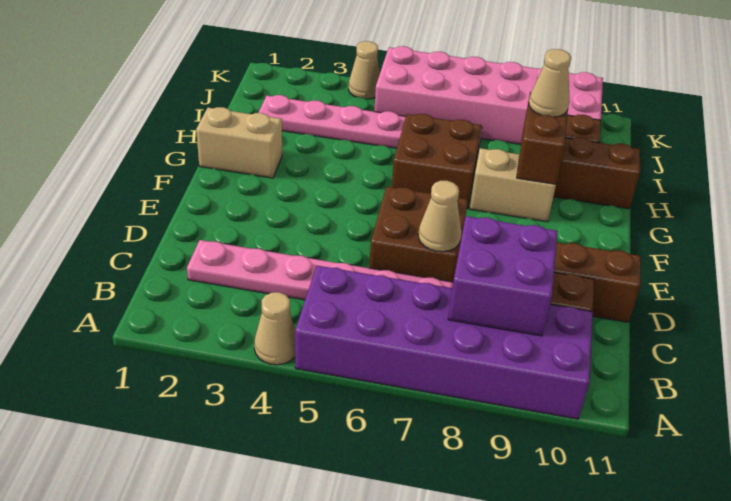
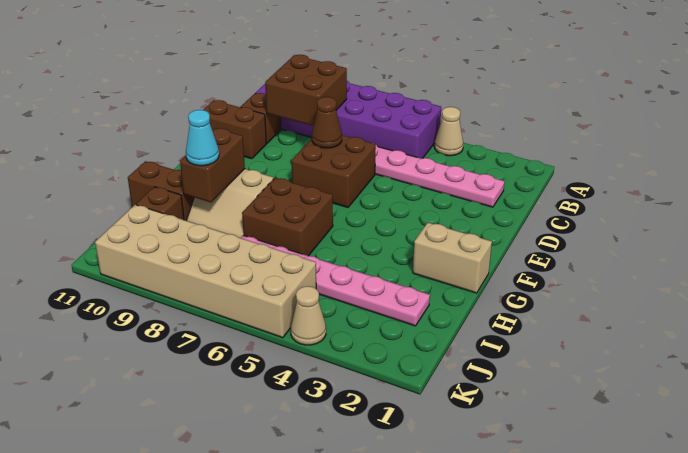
purple brick B8:C9 level 2 -> brown brick B8:C9 level 2
tan cone D7 level 2 -> brown cone D7 level 2
tan cone H9 level 3 -> cyan cone H9 level 3
pink brick J5:K10 level 1 -> tan brick J5:K10 level 1

